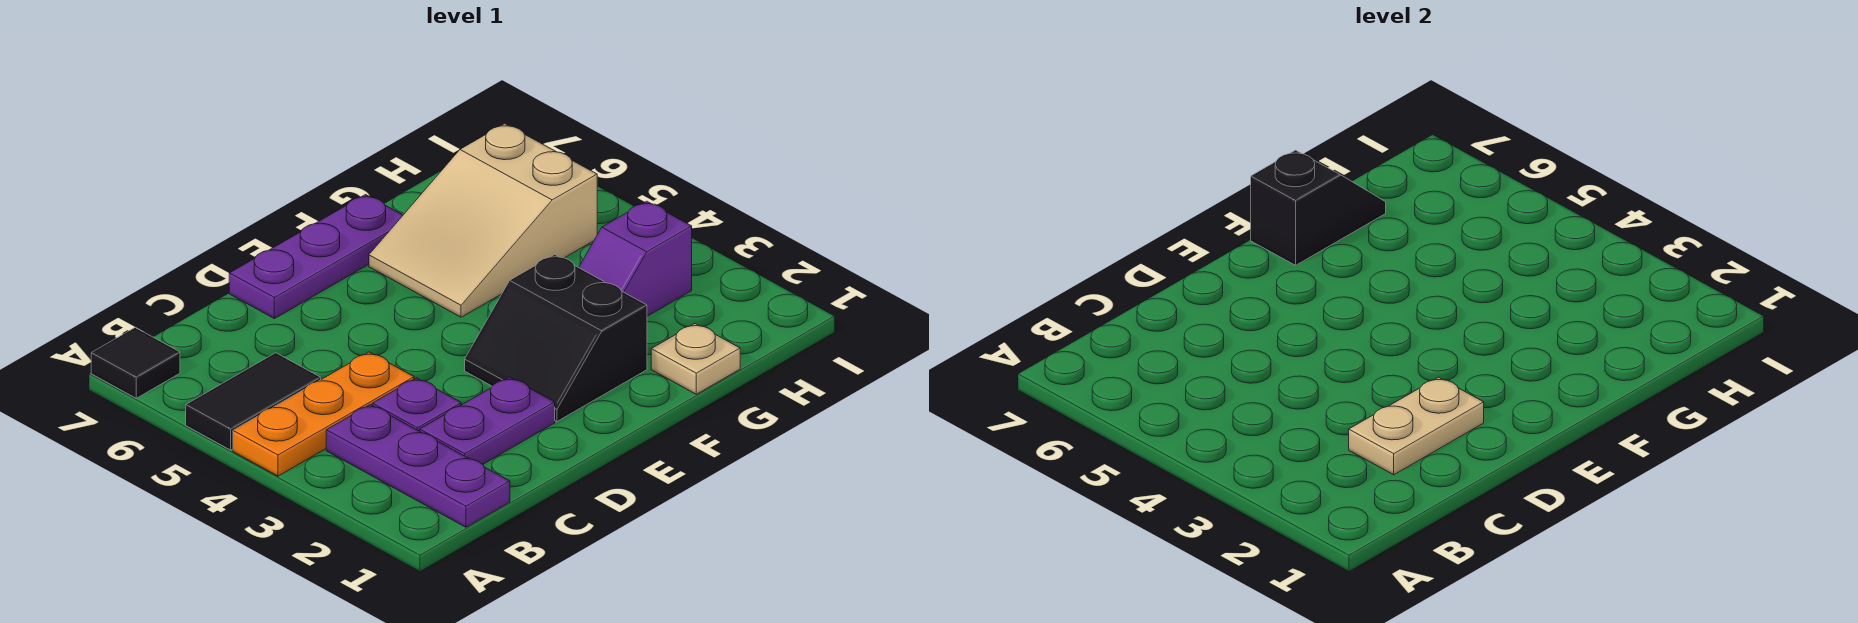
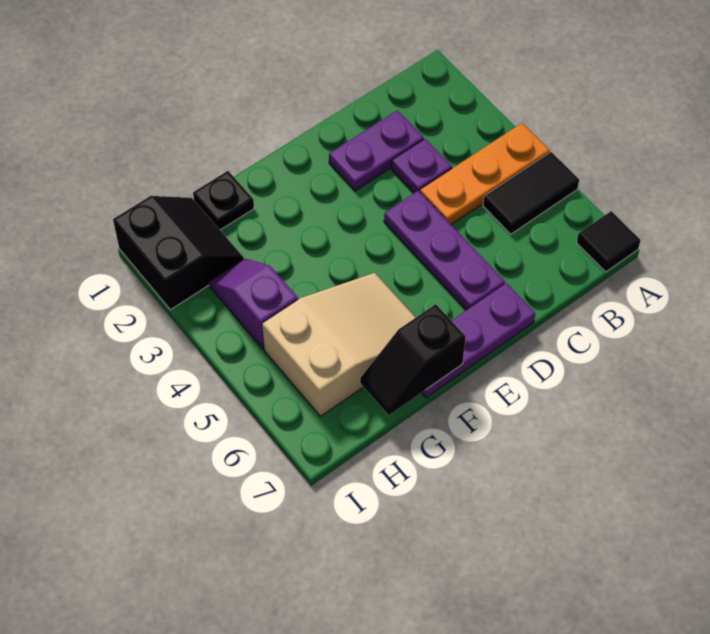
purple plate B1:B3 level 1 -> purple plate D4:D6 level 1
tan plate C2:D2 level 2 -> none
black slope E2:F3 level 1 top F -> black slope H1:I2 level 1 top I
tan plate G1 level 1 -> black plate G1 level 1
purple slope G3:H3 level 1 top H -> purple slope H3:H4 level 1 top 4

